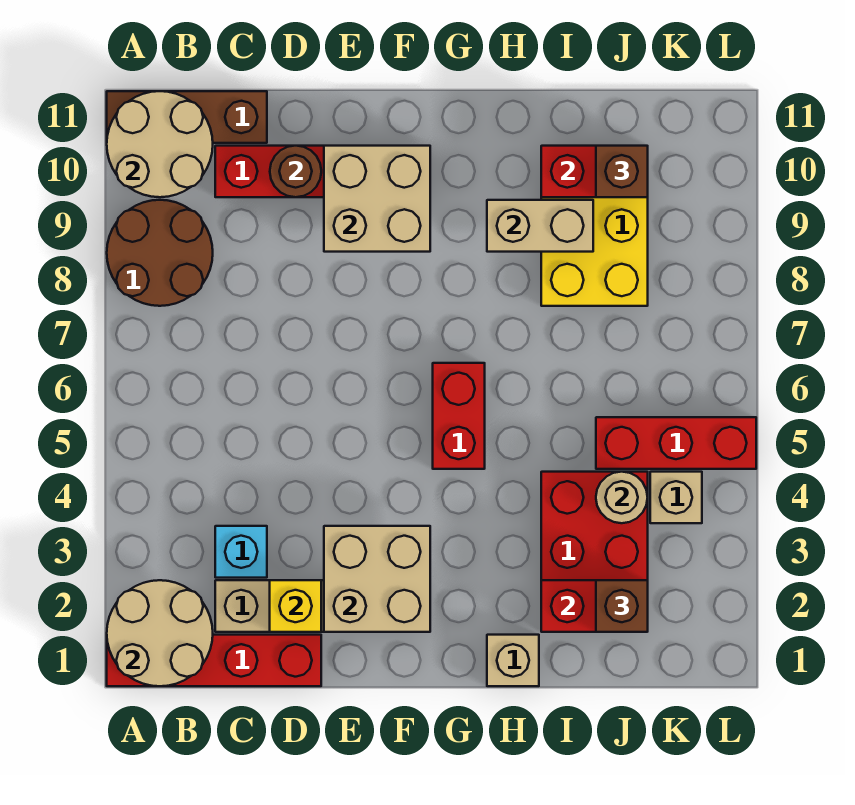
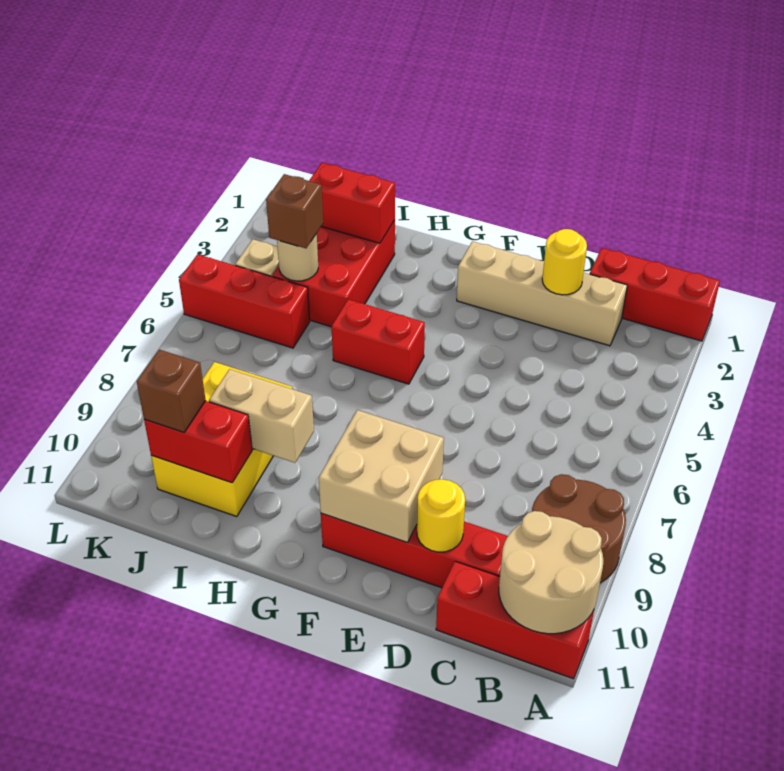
red brick A1:D1 level 1 -> red brick A1:C1 level 1
tan round brick A1:B2 level 2 -> none
brown brick A11:C11 level 1 -> red brick A11:C11 level 1
cyan brick C3 level 1 -> none
yellow brick D2 level 2 -> yellow round brick D2 level 2
brown round brick D10 level 2 -> yellow round brick D10 level 2
tan brick E2:F3 level 2 -> none
red brick G5:G6 level 1 -> red brick G5:H5 level 1
tan brick H1 level 1 -> none
brown brick J2 level 3 -> brown brick J4 level 3

